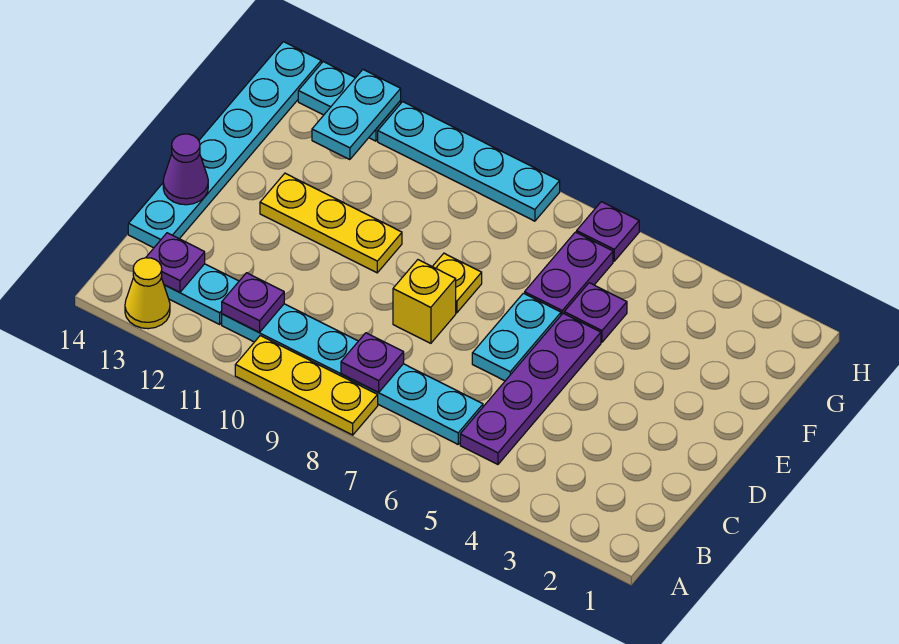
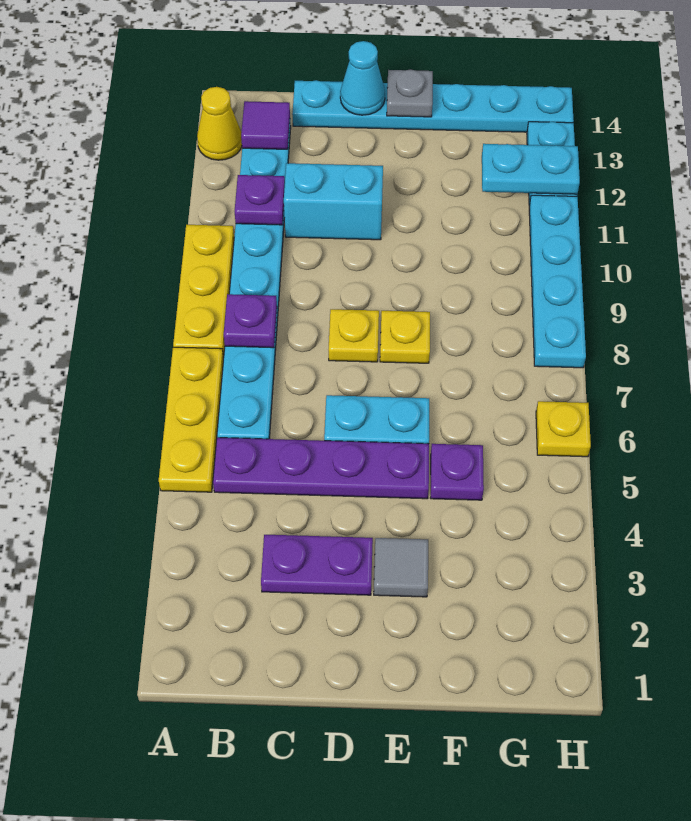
purple plate B13 level 2 -> purple tile B13 level 2
none -> cyan brick C11:D11 level 1
yellow brick D8 level 1 -> yellow plate D8 level 1
purple cone D14 level 2 -> cyan cone D14 level 2
none -> grey tile E3 level 1
yellow plate E10:E12 level 1 -> yellow plate A5:A7 level 1
none -> grey plate E14 level 2
purple plate F6:G6 level 1 -> purple plate C3:D3 level 1
purple plate H6 level 1 -> yellow plate H6 level 1

